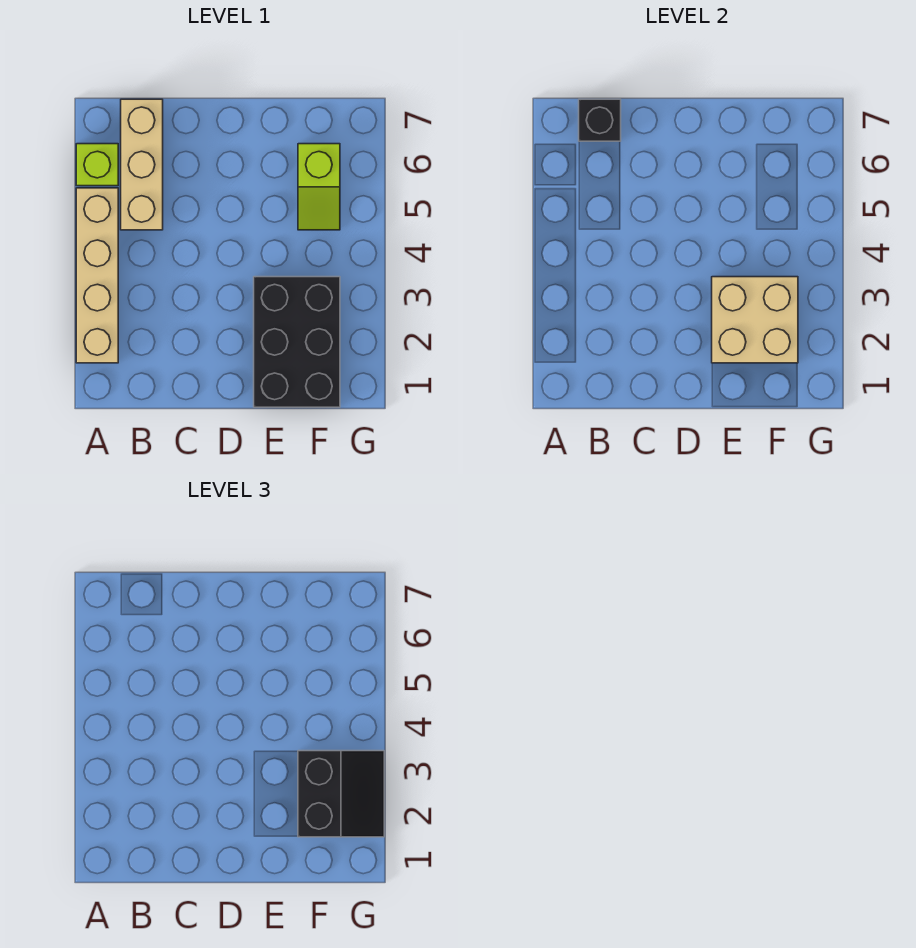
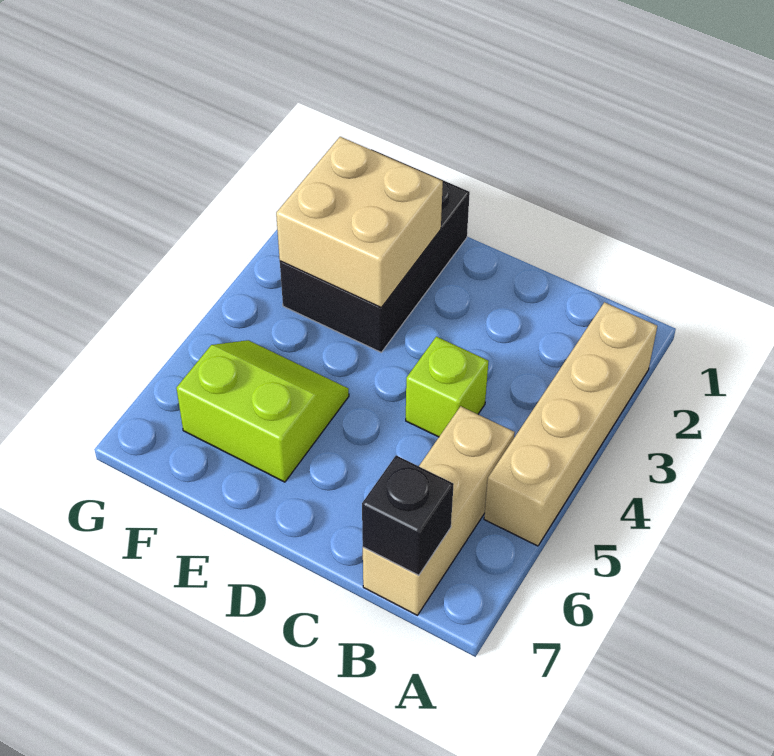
lime brick A6 level 1 -> lime brick C4 level 1
black slope F2:G3 level 3 top F -> none
lime slope F5:F6 level 1 top 6 -> lime slope E5:F6 level 1 top 6

